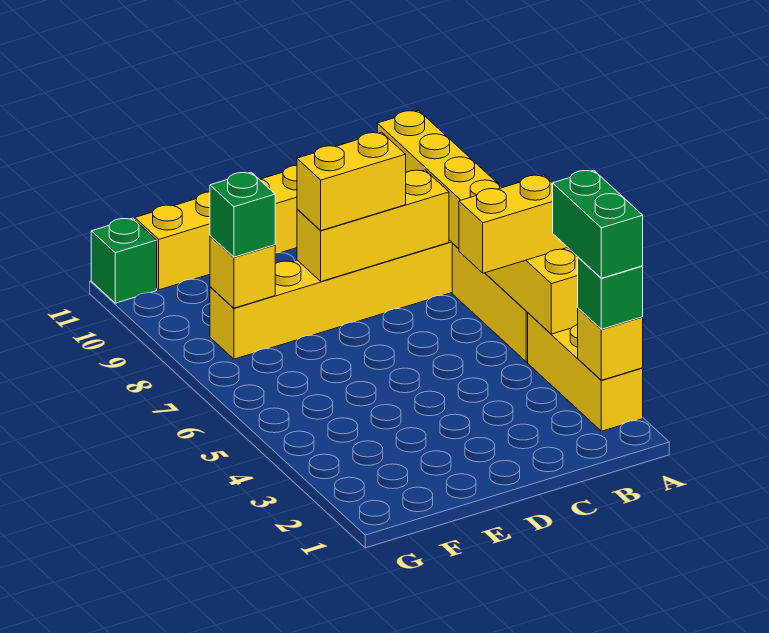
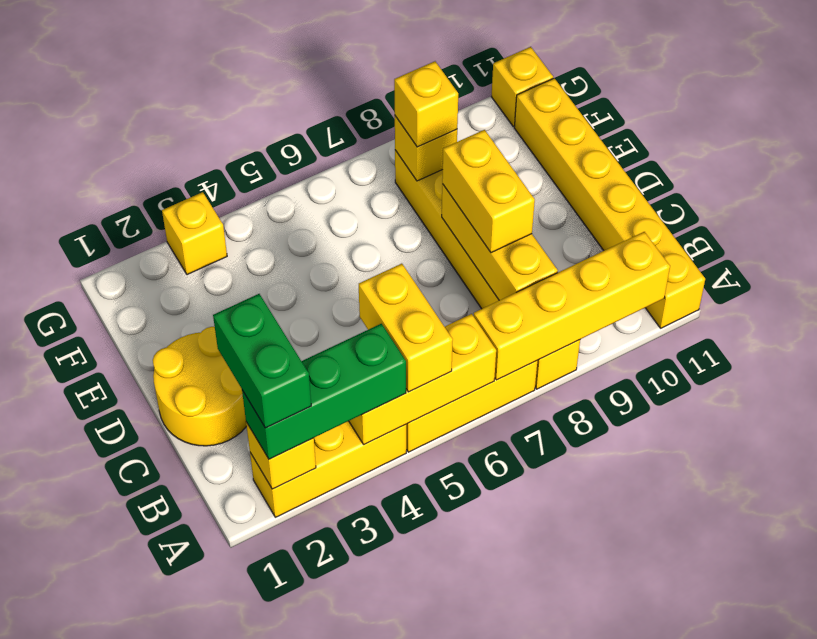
green brick A2 level 3 -> green brick A2:A4 level 3
green brick A2:A3 level 4 -> green brick A2:B2 level 4
none -> yellow round brick C1:D2 level 1
green brick F8 level 3 -> yellow brick F8 level 3
none -> yellow brick G3 level 1
green brick G11 level 1 -> yellow brick G11 level 1

